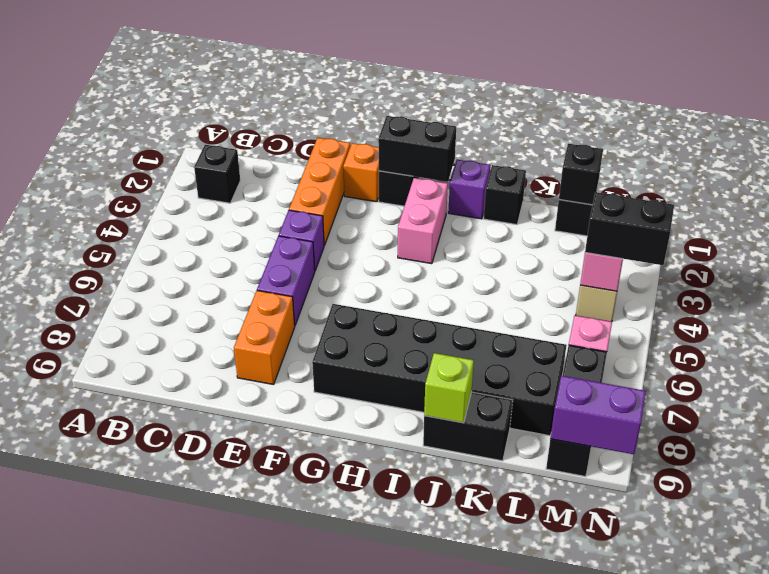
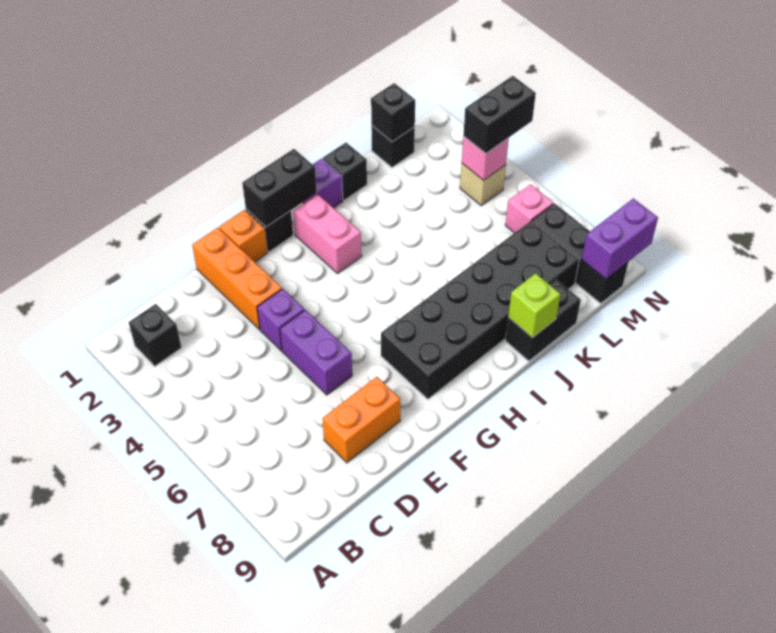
orange brick E7:E8 level 1 -> orange brick D8:E8 level 1

